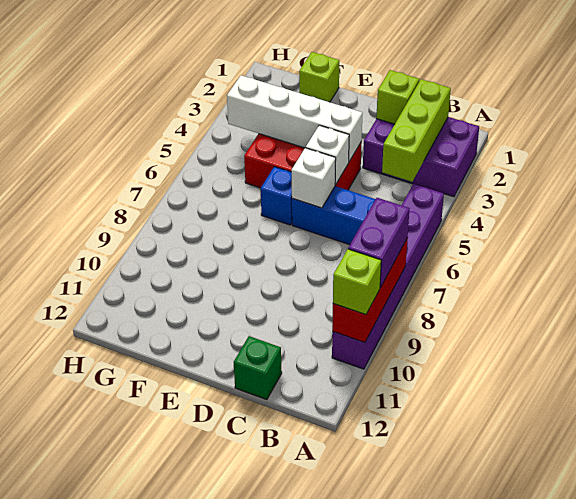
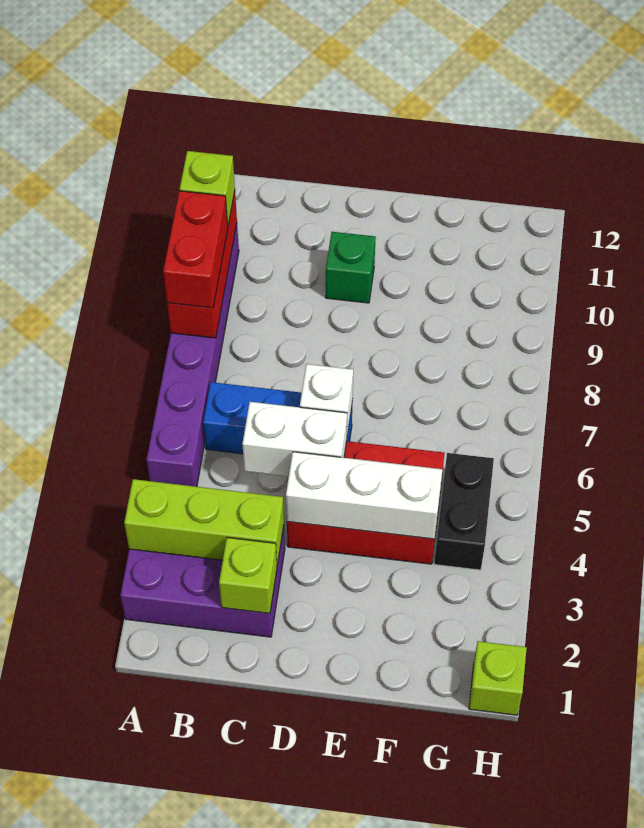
purple brick A8:A9 level 3 -> red brick A8:A9 level 3
lime brick B2:B4 level 2 -> lime brick A3:C3 level 2
green brick C12 level 1 -> green brick D10 level 1
white brick D4:G4 level 2 -> white brick D4:F4 level 2
white brick D5 level 2 -> white brick C5:D5 level 2
blue brick E6 level 1 -> none
lime brick F1 level 1 -> lime brick H1 level 1
none -> black brick G4:G5 level 1

